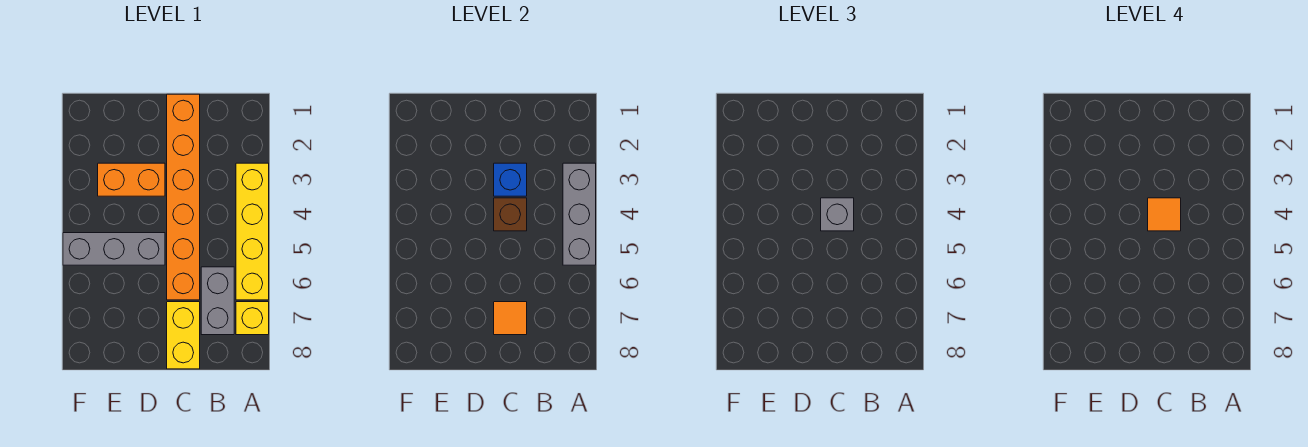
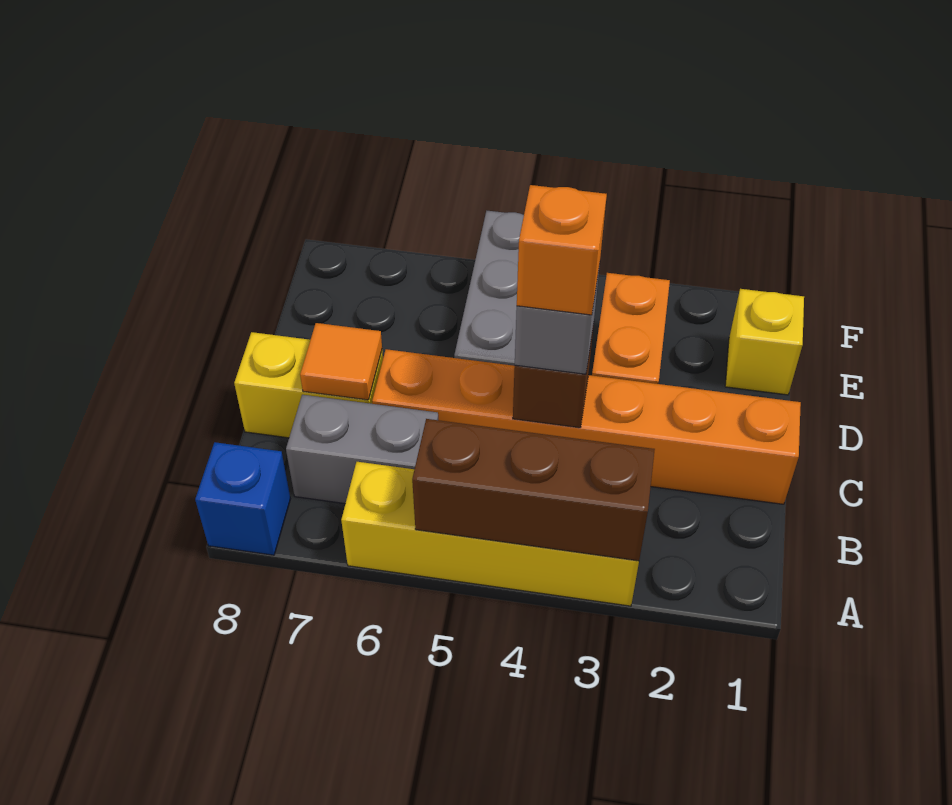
grey brick A3:A5 level 2 -> brown brick A3:A5 level 2
yellow brick A7 level 1 -> yellow brick E1 level 1
blue brick C3 level 2 -> blue brick A8 level 1
orange tile C4 level 4 -> orange brick C4 level 4

